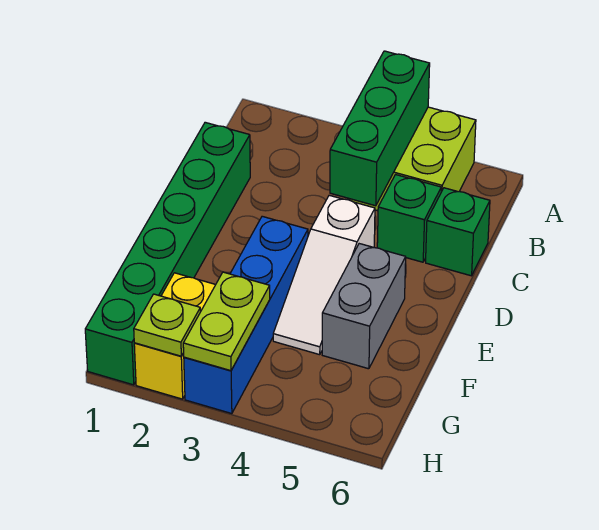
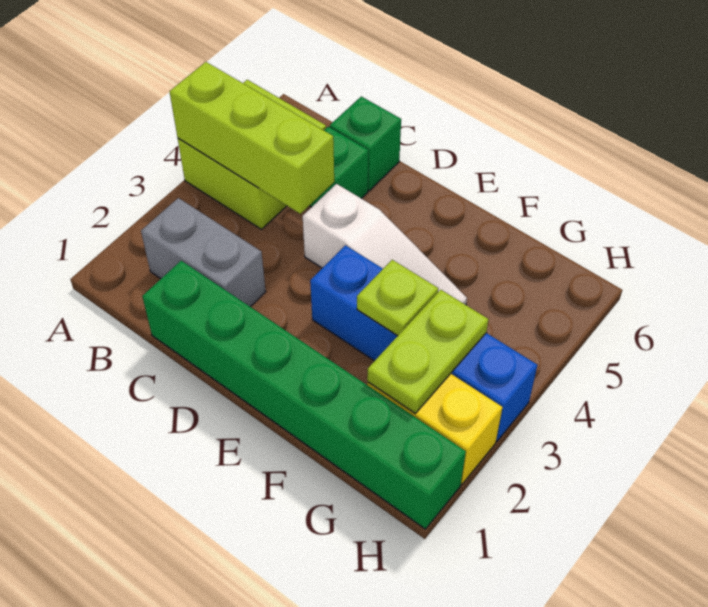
green brick A4:C4 level 2 -> lime brick A4:C4 level 2
grey brick E5:F5 level 1 -> grey brick B2:C2 level 1
lime plate G3:H3 level 2 -> lime plate G2:G3 level 2
lime plate H2 level 2 -> lime plate F3 level 2

